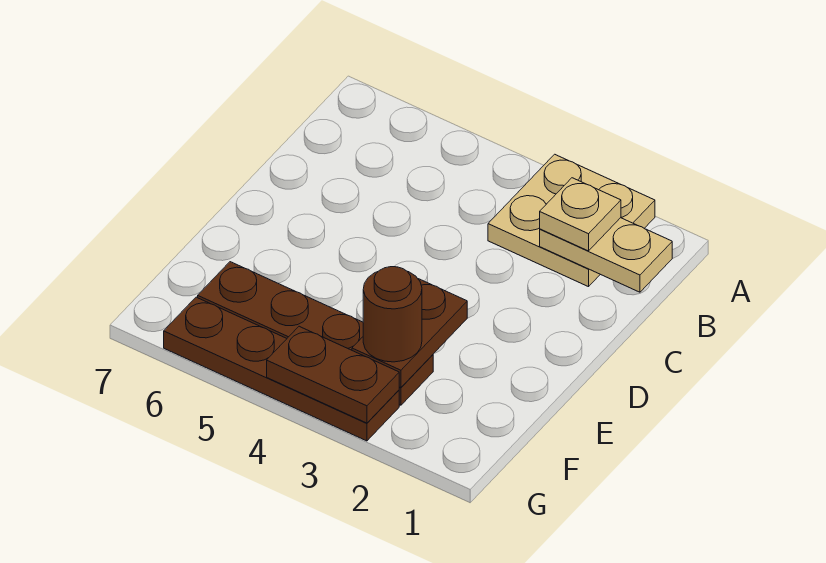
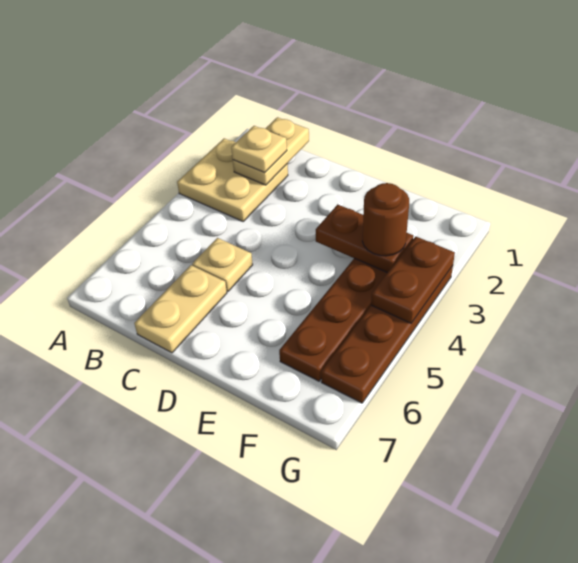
none -> tan plate C5 level 1
none -> tan plate C6:C7 level 1

